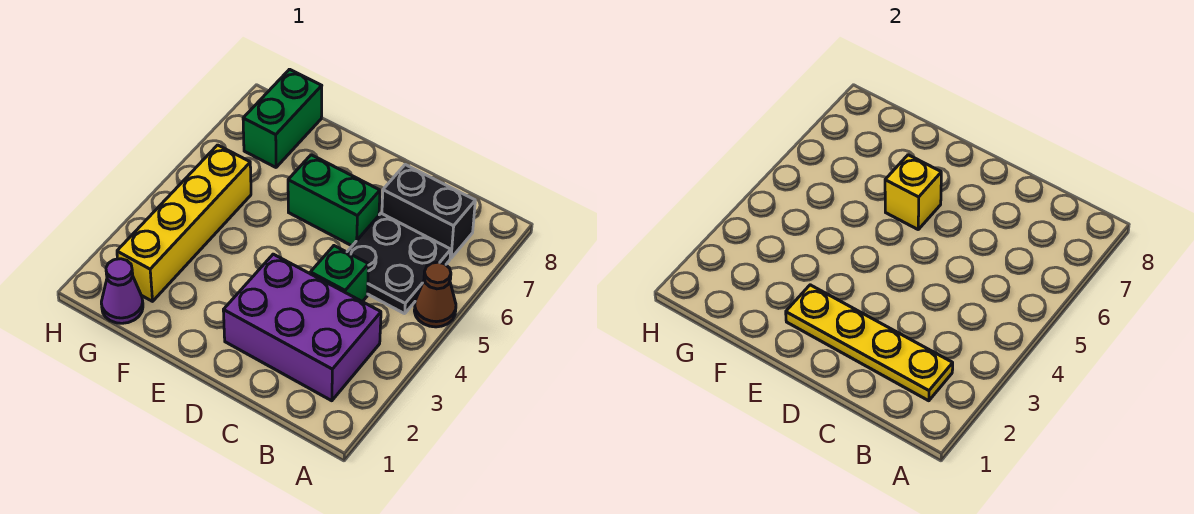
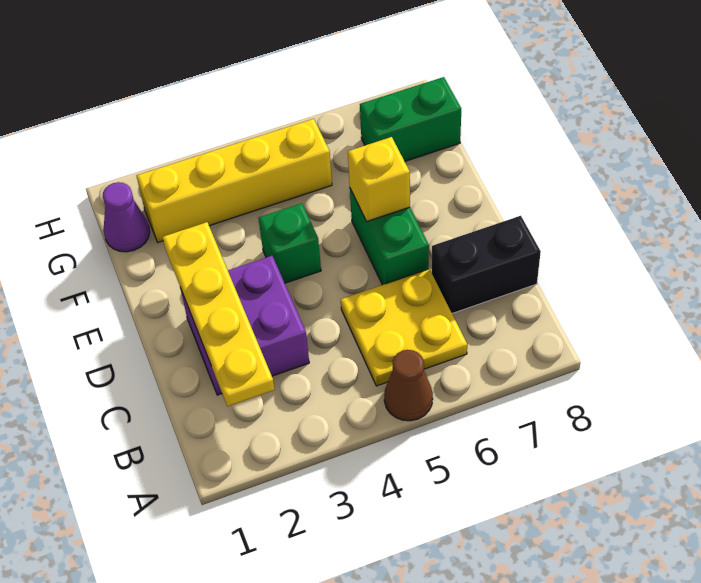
purple brick B2:D3 level 1 -> purple brick C2:D3 level 1
black plate B5:C6 level 1 -> yellow plate B5:C6 level 1
black brick B7:C7 level 1 -> black brick C7:C8 level 1
green brick C4 level 1 -> green brick E4 level 1

